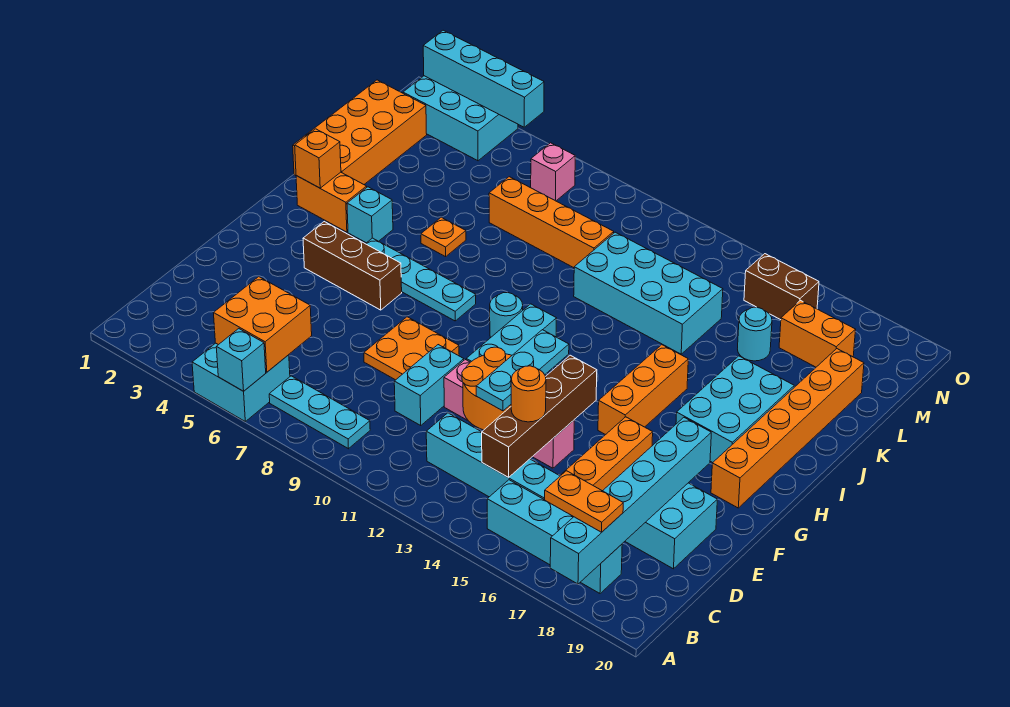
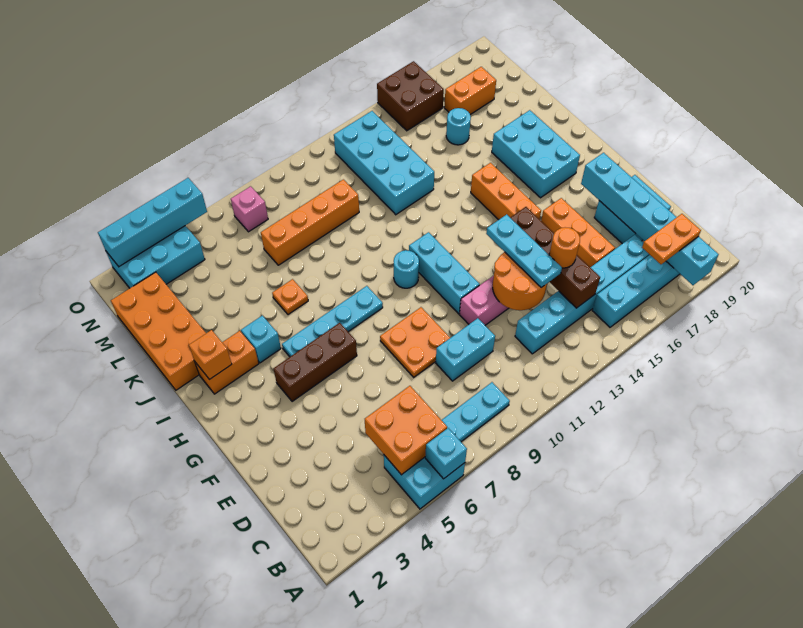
cyan brick D10:E10 level 1 -> cyan brick D9:D10 level 1
orange brick G19:L19 level 1 -> none
cyan brick K11:L14 level 1 -> cyan brick K12:N13 level 1
brown brick N15:N16 level 1 -> brown brick N15:O16 level 1

